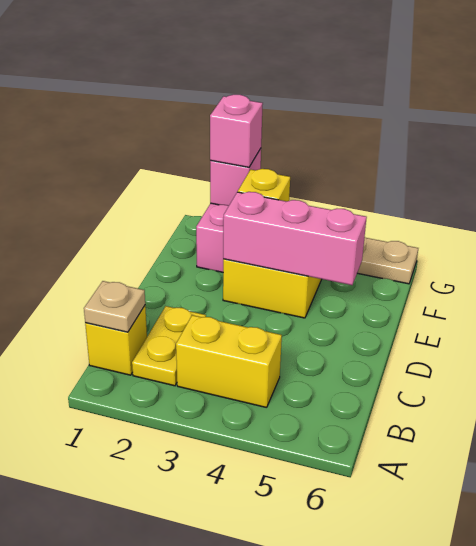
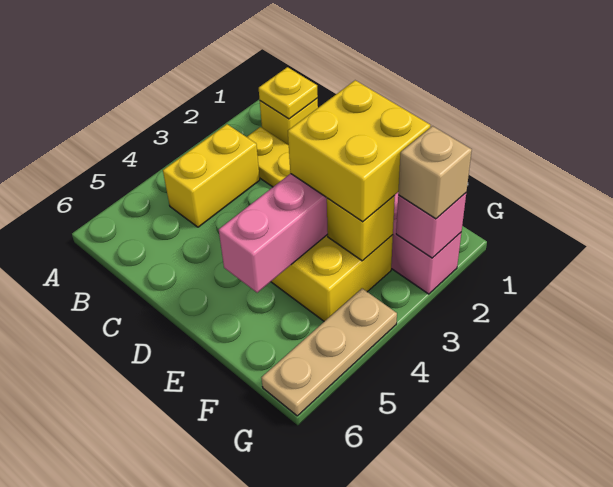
tan plate B1 level 2 -> yellow plate B1 level 2
none -> yellow brick E2:F3 level 3
pink brick G2 level 3 -> tan brick G2 level 3

